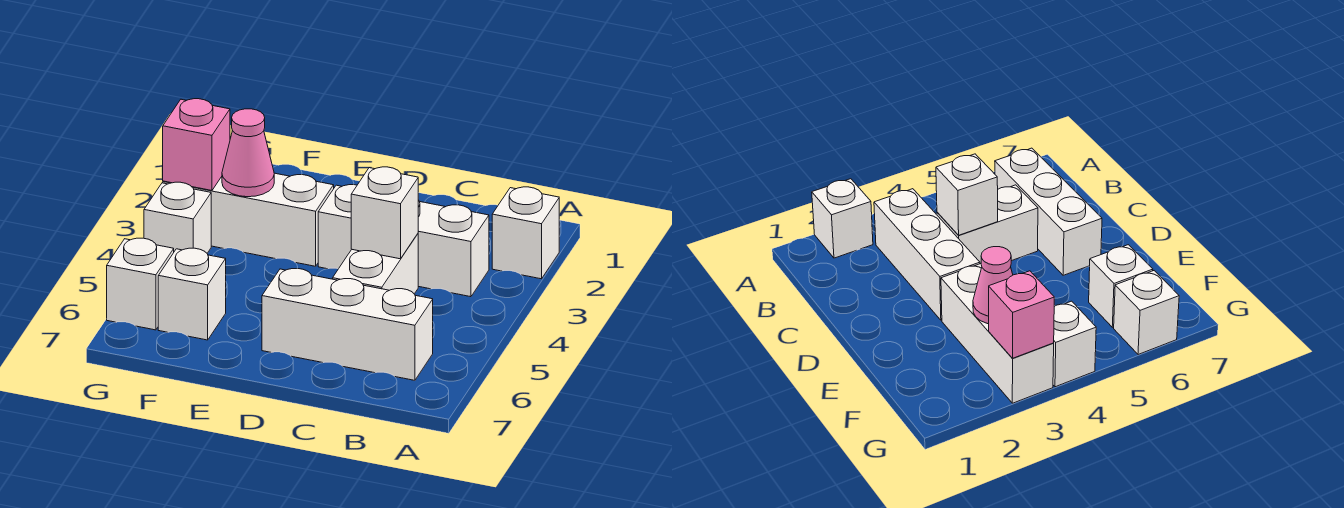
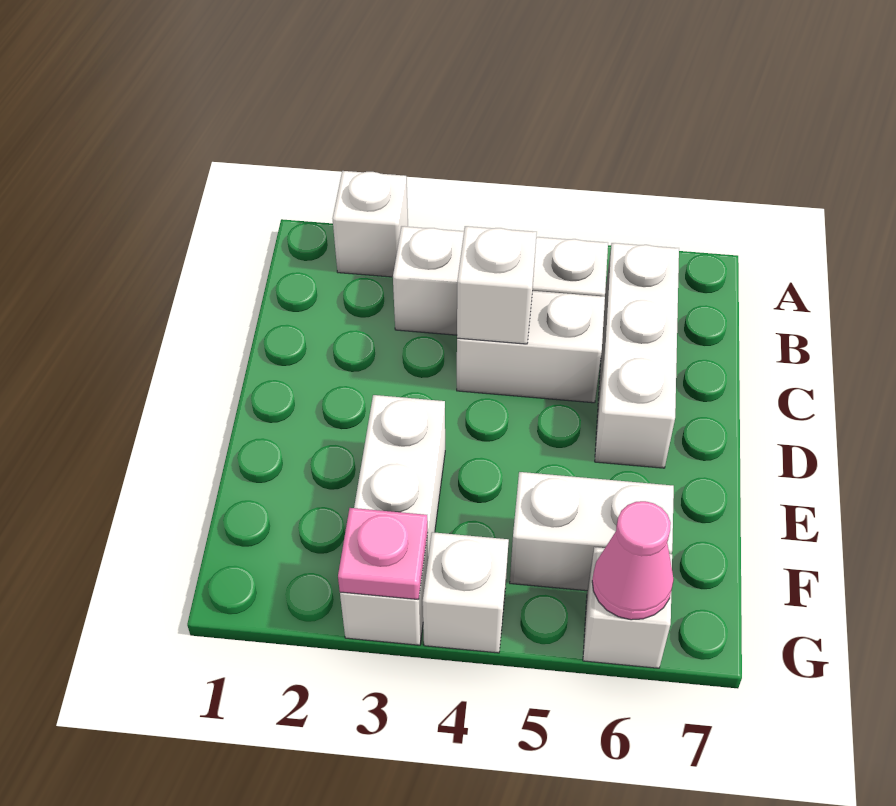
white brick B3:D3 level 1 -> white brick B3:B5 level 1
pink cone F3 level 2 -> pink cone G6 level 2
white brick F6 level 1 -> white brick F5:F6 level 1
pink brick G3 level 2 -> pink plate G3 level 2

